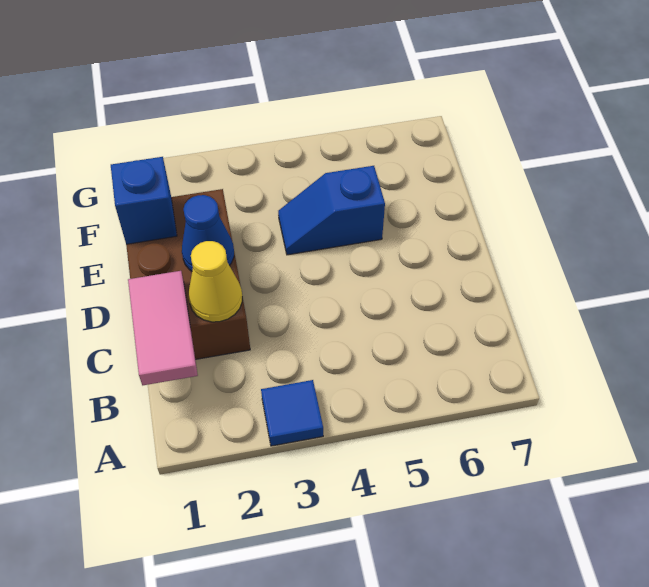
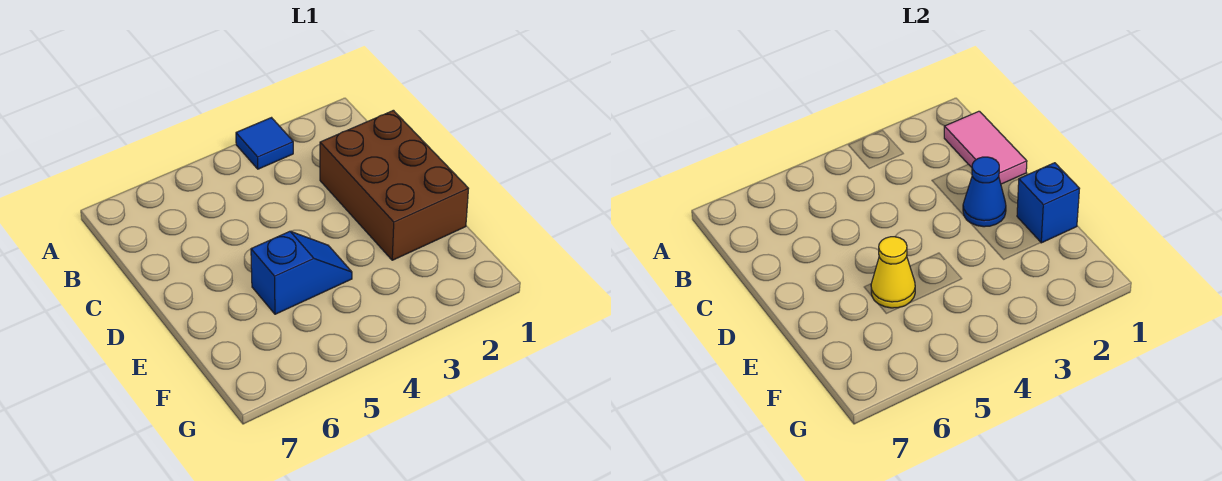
yellow cone C2 level 2 -> yellow cone E5 level 2

